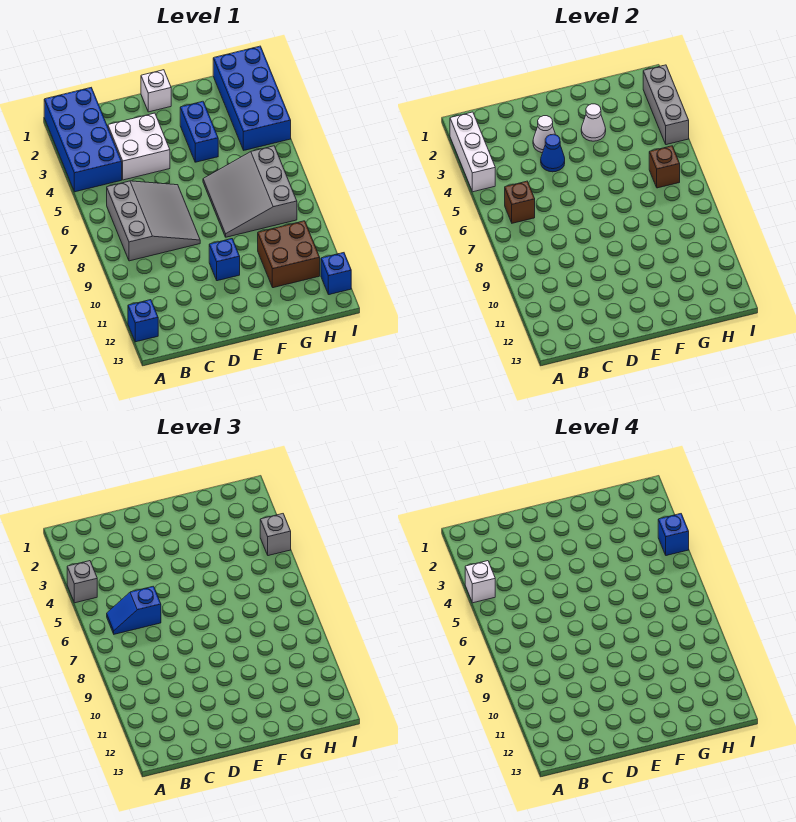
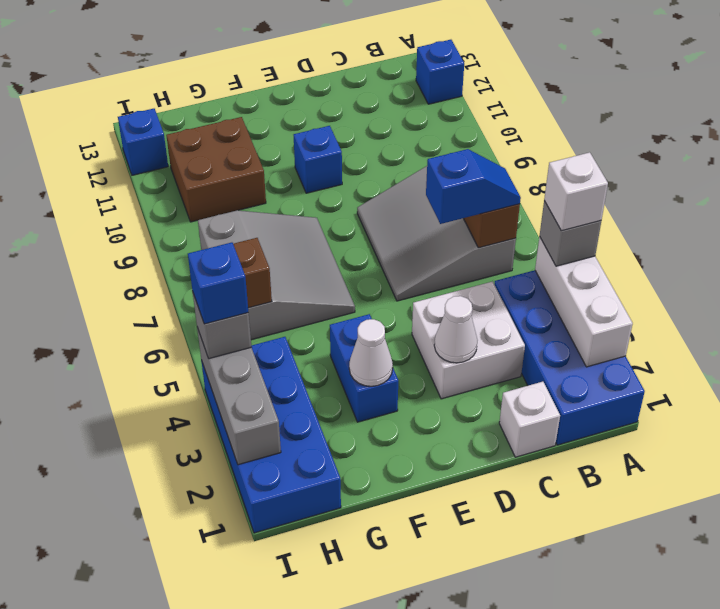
blue cone D4 level 2 -> none
white brick E1 level 1 -> white brick C1 level 1

